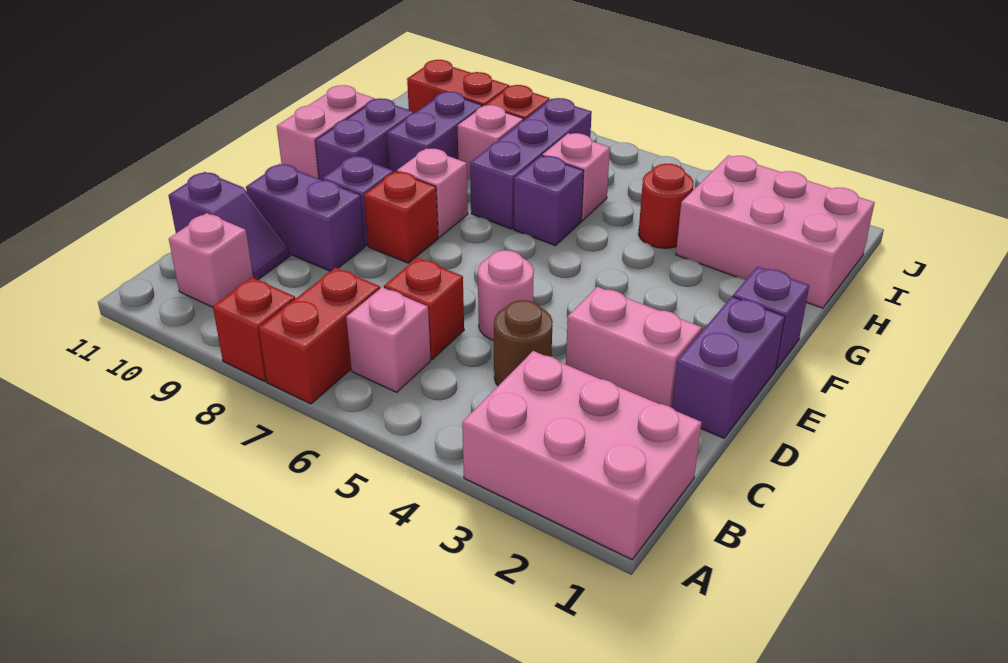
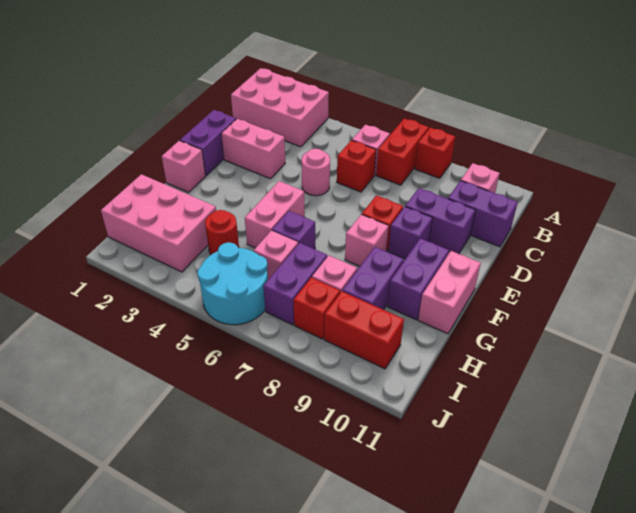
brown round brick C4 level 1 -> none
purple slope C10:C11 level 1 top 11 -> purple brick C10:C11 level 1
purple brick F1 level 1 -> pink brick F1 level 1
none -> pink brick F5:G5 level 1
purple brick G7:I7 level 1 -> purple brick H7:I7 level 1
none -> cyan round brick I5:J6 level 1

